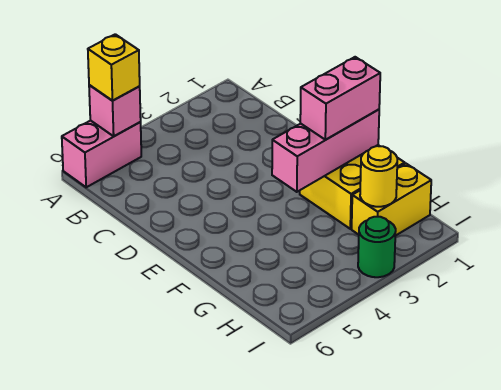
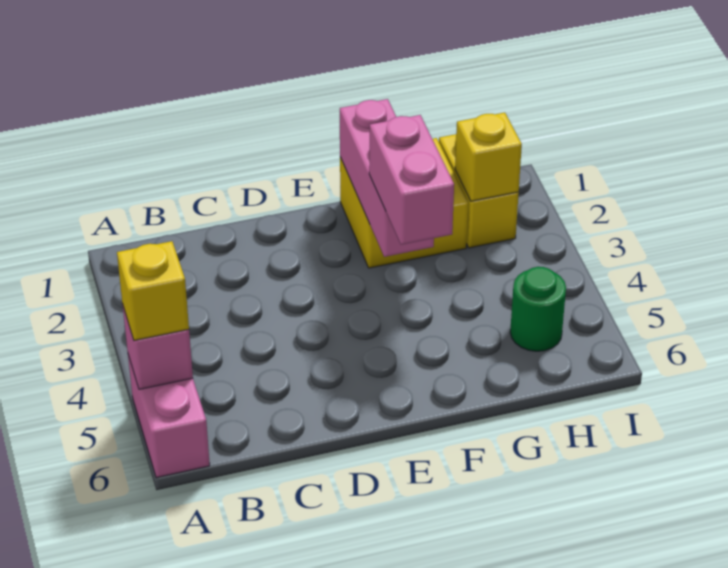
pink brick F1:F2 level 3 -> pink brick F3:F4 level 3
yellow round brick H2 level 2 -> yellow brick H2 level 2
green round brick I3 level 1 -> green round brick H5 level 1

